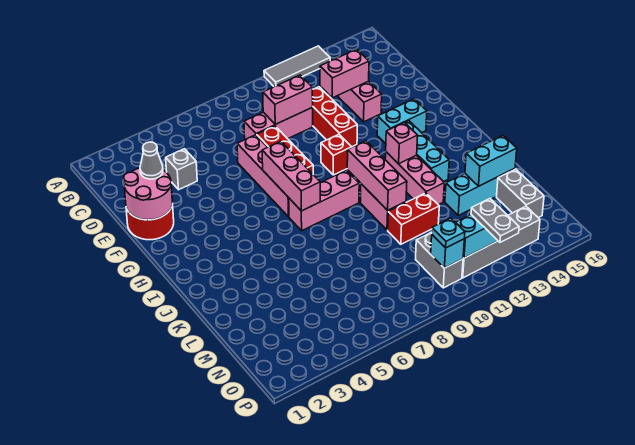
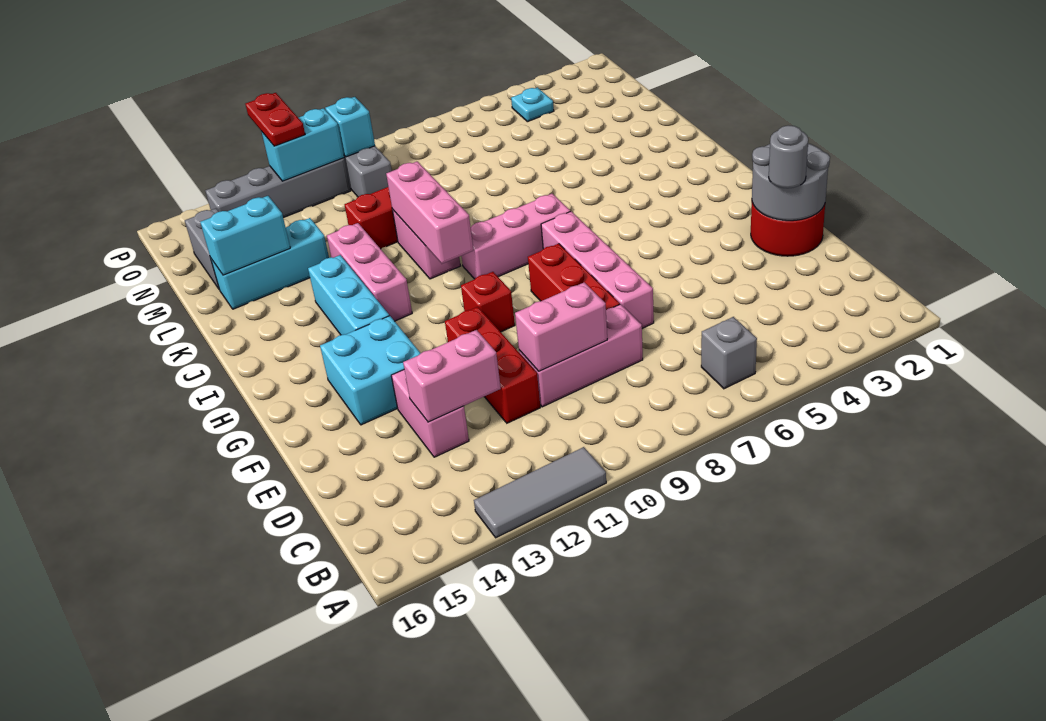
grey brick D4 level 1 -> grey brick B6 level 1
pink round brick E1:F2 level 2 -> grey round brick E1:F2 level 2
grey cone E2 level 3 -> grey round brick E2 level 3
pink brick G7:I7 level 2 -> none
cyan brick G13:G14 level 1 -> cyan brick F13:G14 level 1
pink brick I12 level 2 -> none
cyan plate O10 level 3 -> cyan plate O4 level 1
grey plate O12:P12 level 3 -> red plate O12:P12 level 3

